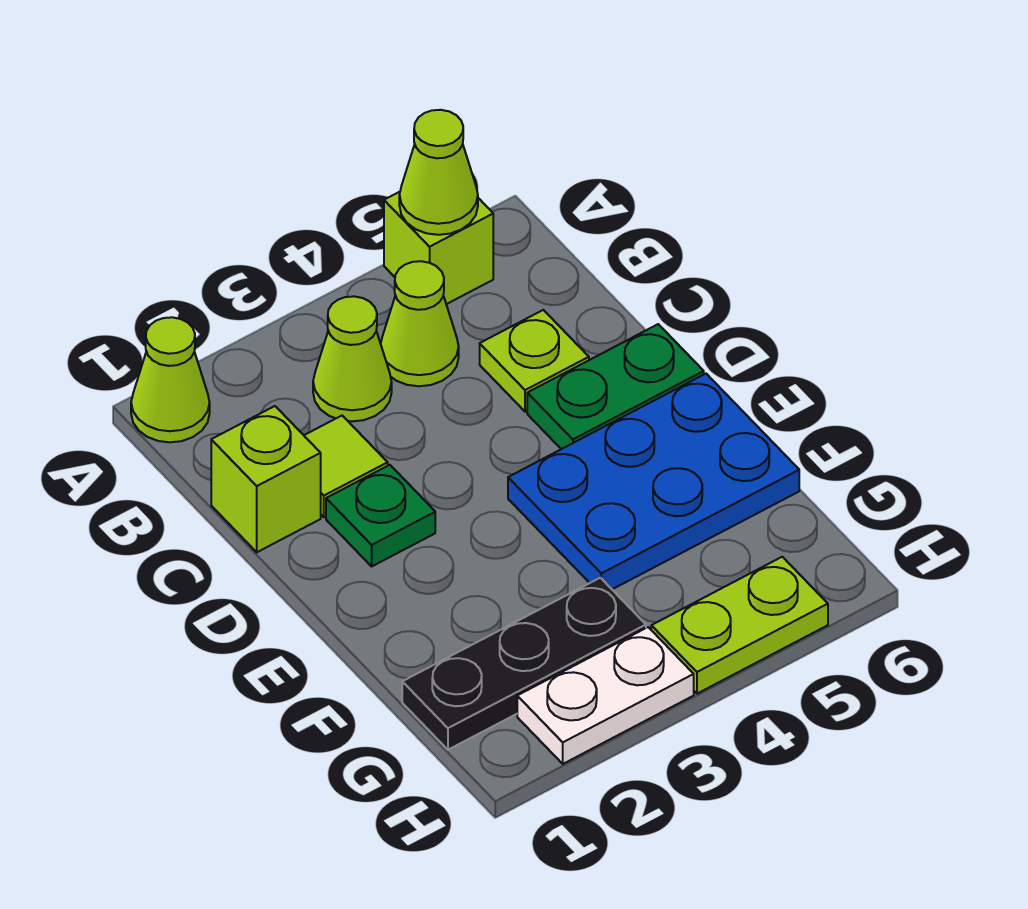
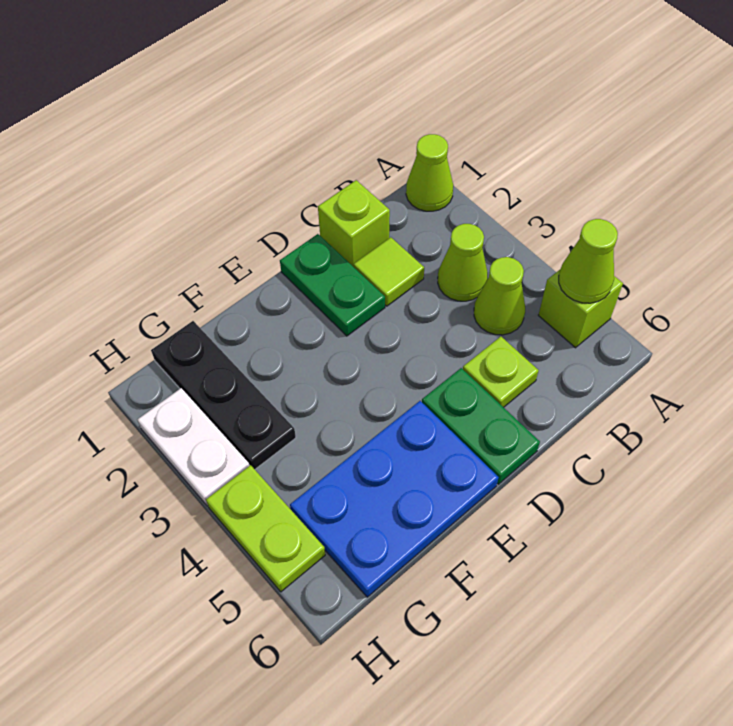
green plate D2 level 1 -> green plate D1:D2 level 1
blue plate E4:F6 level 1 -> blue plate E5:G6 level 1

